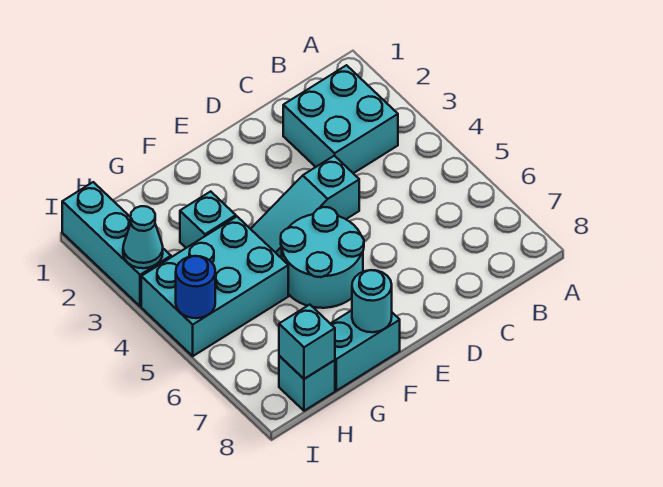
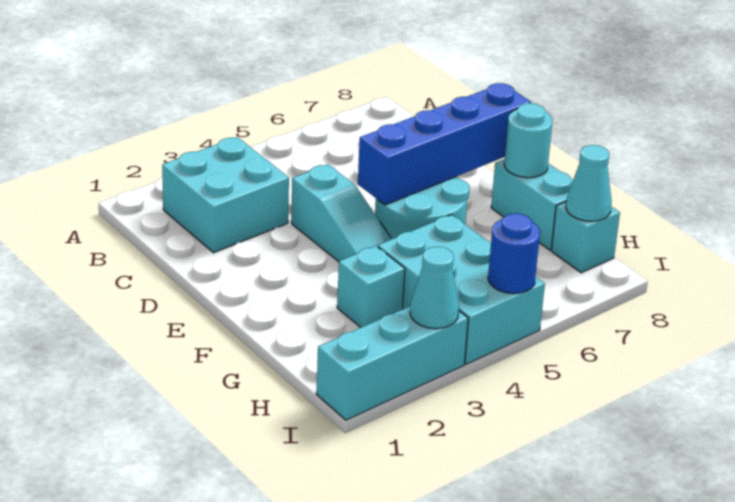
none -> blue brick E5:E8 level 2
cyan brick H8 level 2 -> cyan cone H8 level 2

